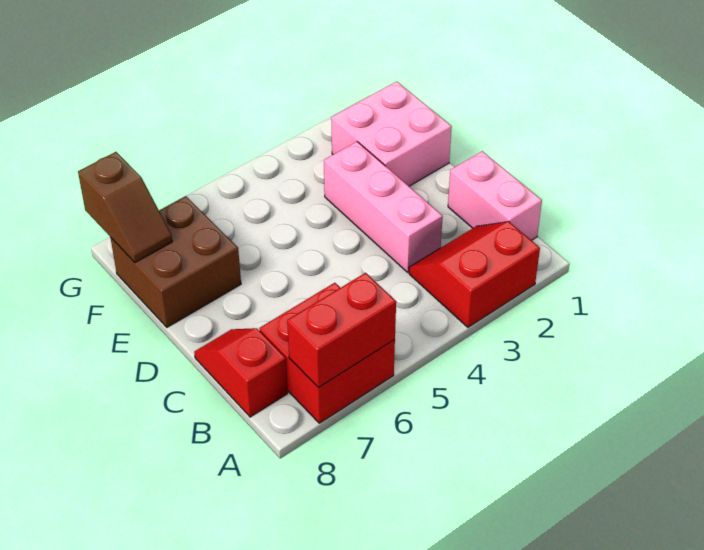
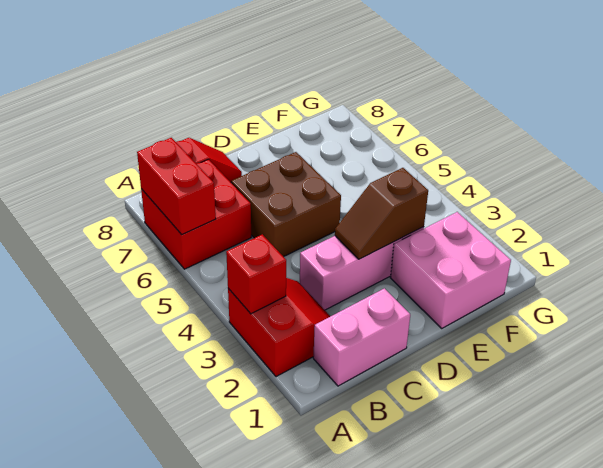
none -> red brick A3 level 2
brown brick E7:F8 level 1 -> brown brick C5:D6 level 1
brown slope F8:G8 level 2 top G -> brown slope D3:E3 level 2 top E

